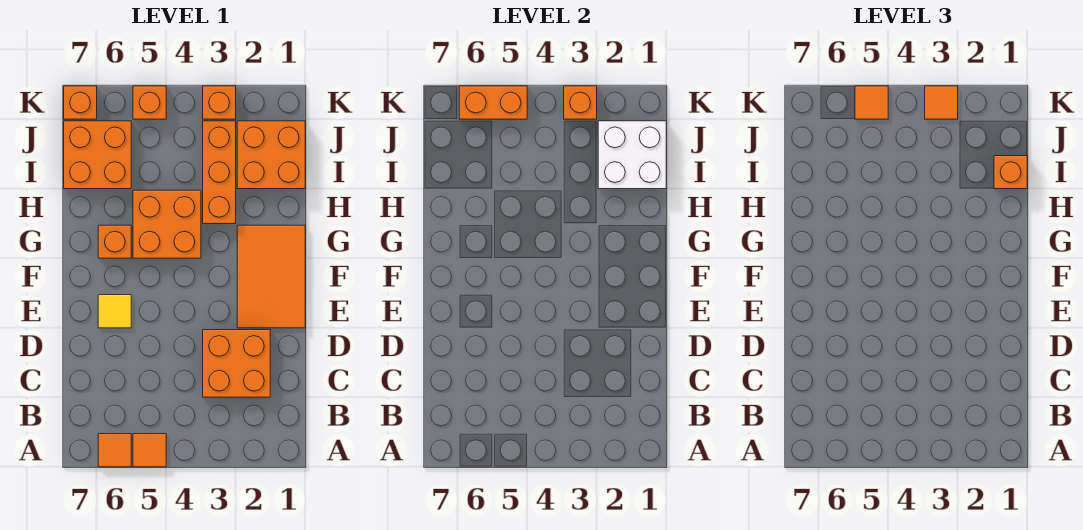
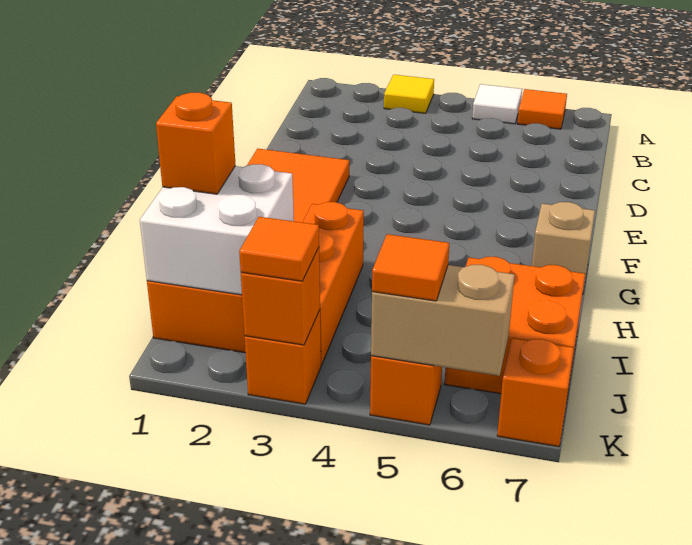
orange tile A5 level 1 -> white tile A5 level 1
orange brick C2:D3 level 1 -> none
yellow tile E6 level 1 -> yellow tile A3 level 1
orange brick G4:H5 level 1 -> none
orange brick G6 level 1 -> none
none -> tan brick G7 level 1
orange brick K5:K6 level 2 -> tan brick K5:K6 level 2

